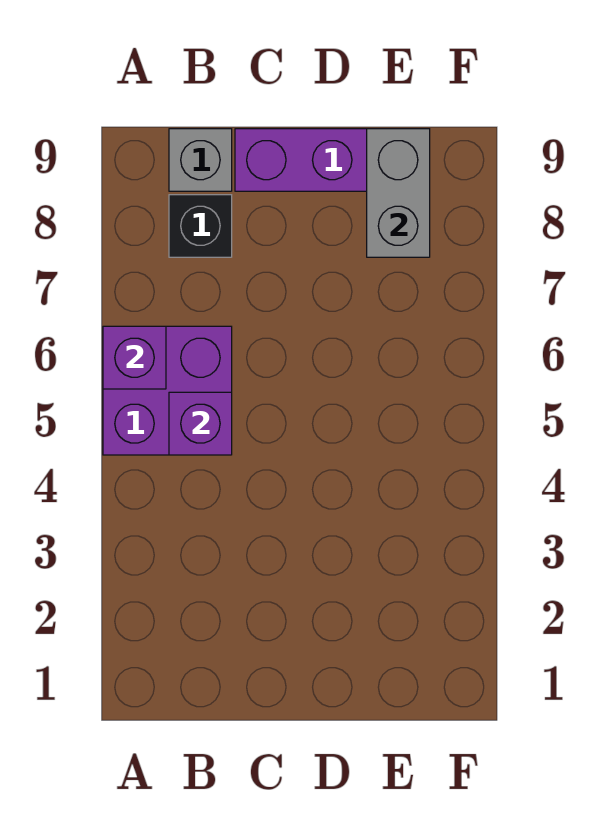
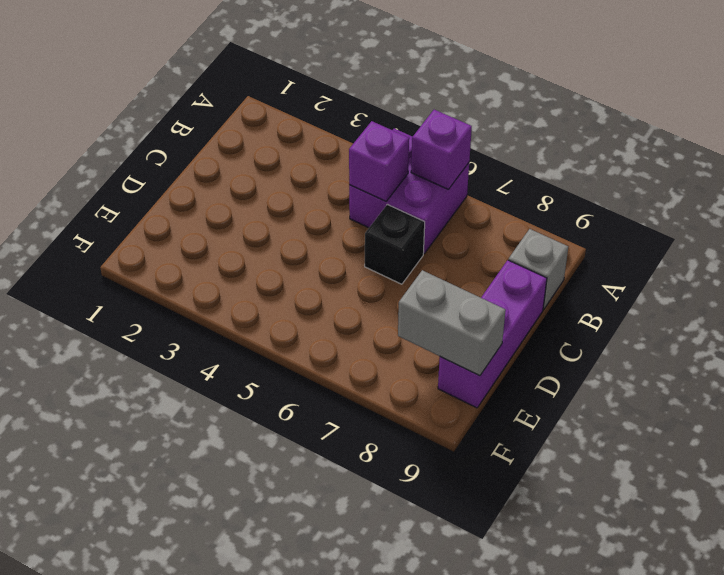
black brick B8 level 1 -> black brick C6 level 1

